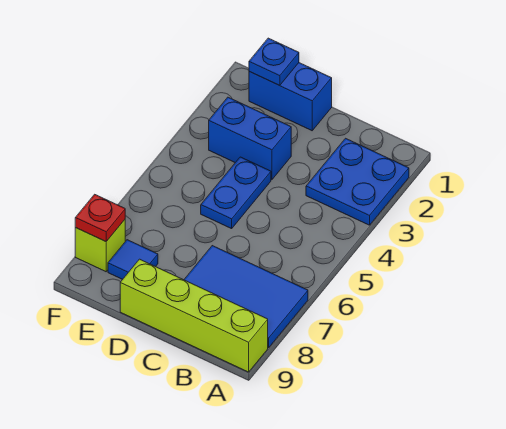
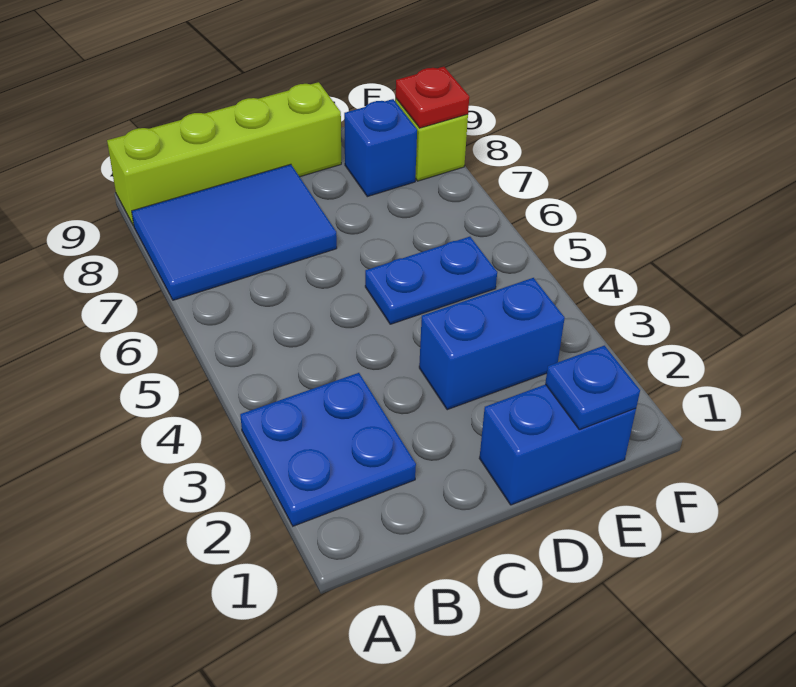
blue plate D4:D5 level 1 -> blue plate D5:E5 level 1
blue tile E8 level 1 -> blue brick E8 level 1

